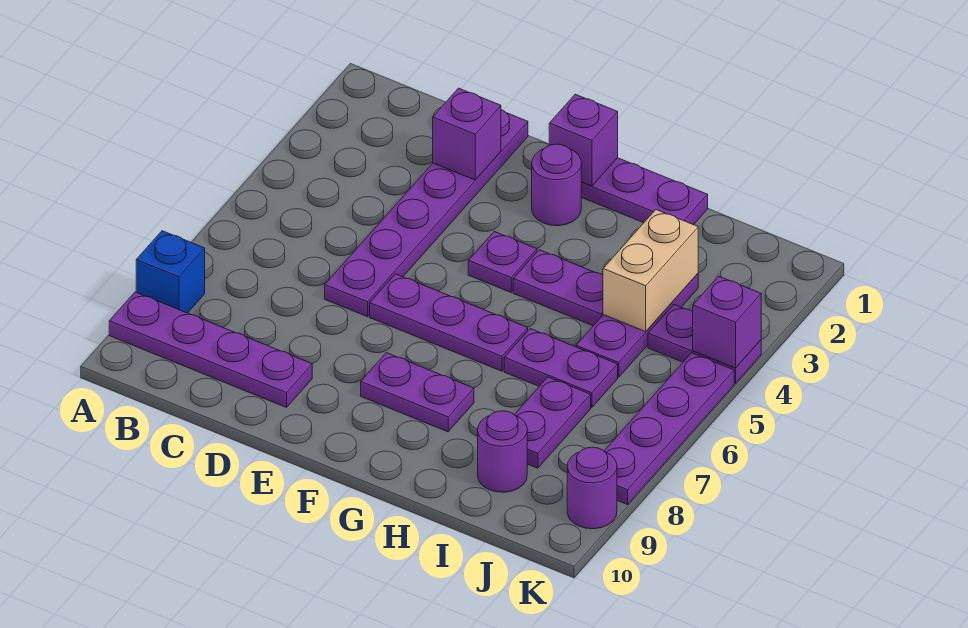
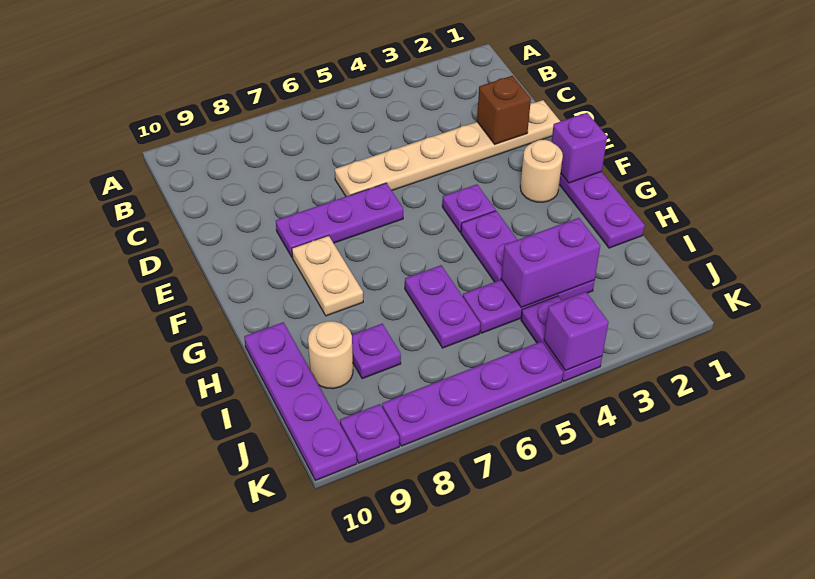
blue brick A8 level 1 -> none
purple plate A9:D9 level 1 -> purple plate H10:K10 level 1
purple plate D1:D6 level 1 -> tan plate D1:D6 level 1
purple brick D2 level 2 -> brown brick D2 level 2
purple plate E6:G6 level 1 -> purple plate E6:E8 level 1
purple round brick F2 level 1 -> tan round brick F2 level 1
purple plate F8:G8 level 1 -> tan plate F8:G8 level 1
tan brick I3:I4 level 2 -> purple brick I3:I4 level 2
purple plate I7:I8 level 1 -> purple plate I8 level 1
purple round brick I9 level 1 -> tan round brick I9 level 1
purple round brick K9 level 1 -> purple plate K9 level 1

